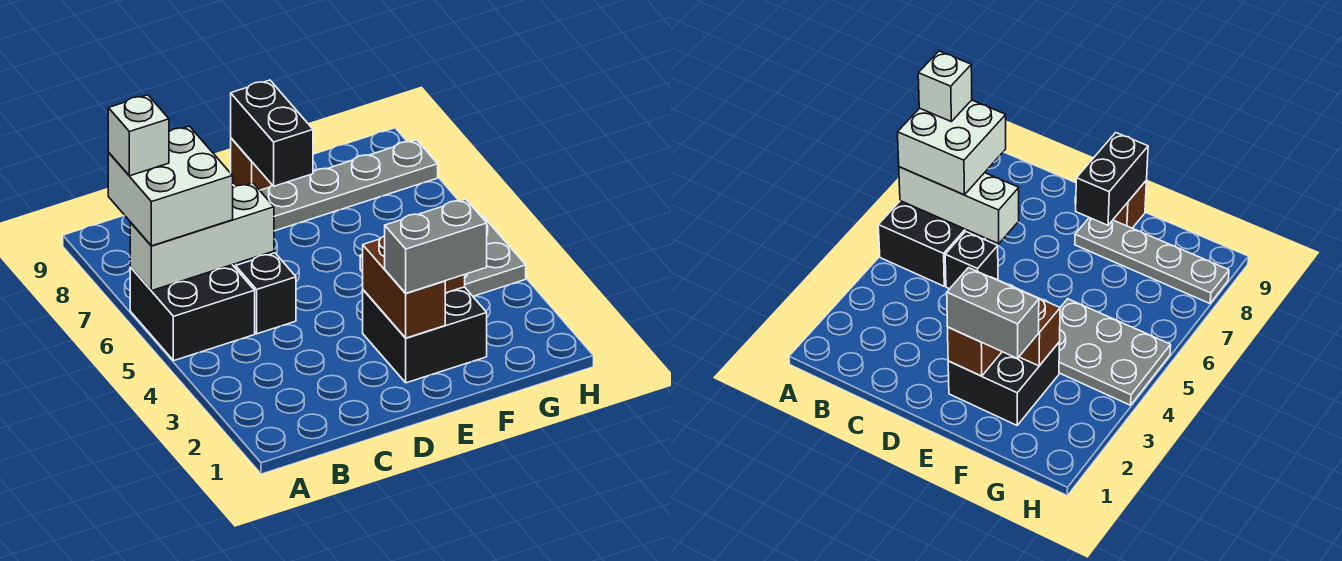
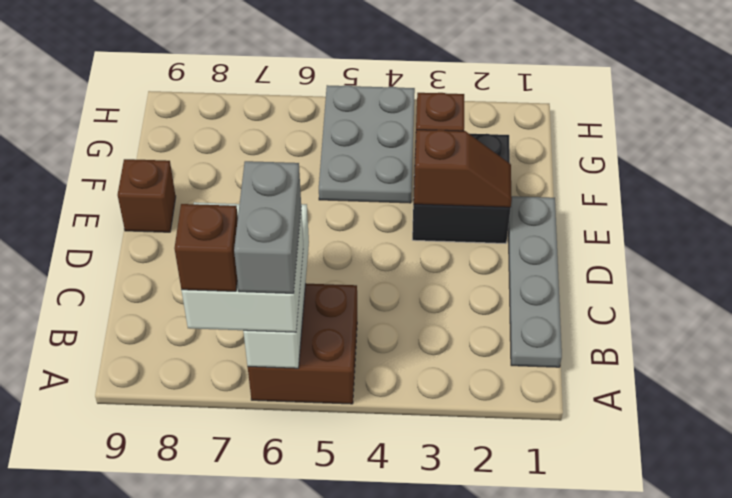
black brick A5:B6 level 1 -> brown brick A5:B6 level 1
white brick A7 level 4 -> brown brick A7 level 4
black brick C5 level 1 -> none
brown brick E2:E3 level 2 -> brown slope E2:E3 level 2 top 3
grey brick E2:F2 level 3 -> grey brick A6:B6 level 4
grey plate E8:H8 level 1 -> grey plate B1:E1 level 1
black brick E8:E9 level 2 -> none

